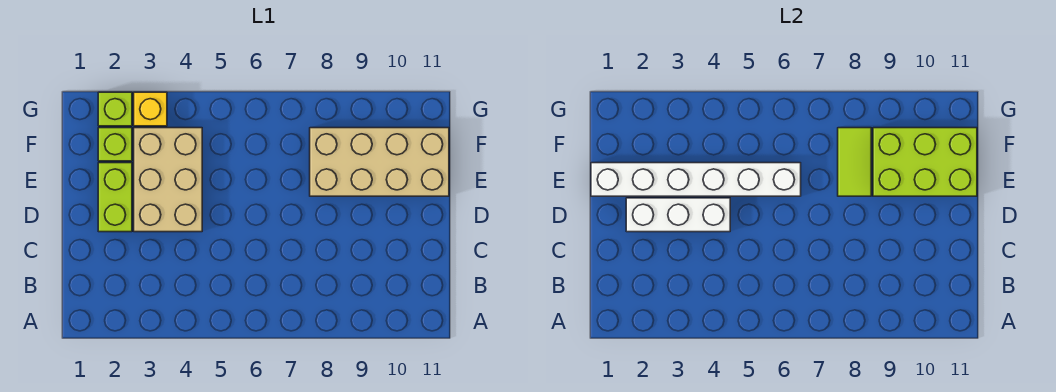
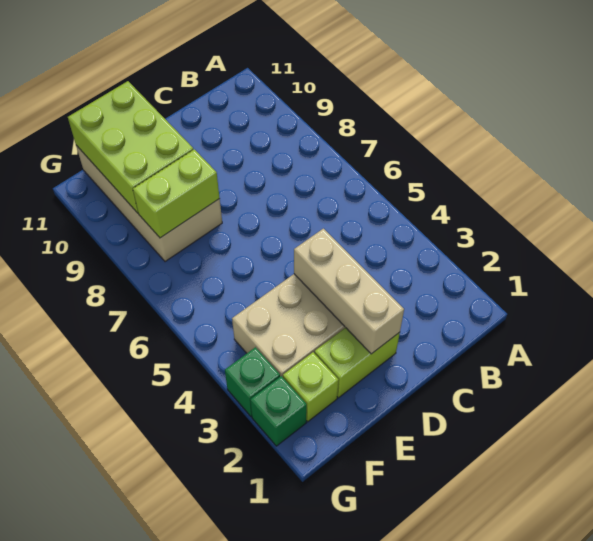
white brick D2:D4 level 2 -> tan brick D2:D4 level 2
white brick E1:E6 level 2 -> none
lime tile E8:F8 level 2 -> lime brick E8:F8 level 2
lime brick G2 level 1 -> green brick G2 level 1
yellow brick G3 level 1 -> green brick G3 level 1

